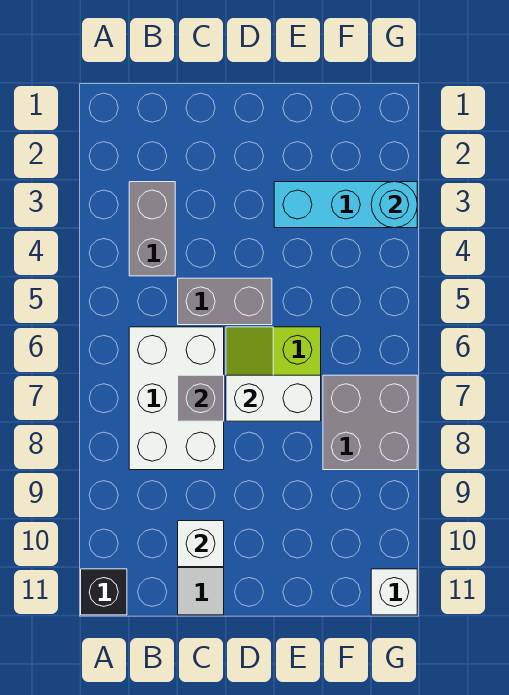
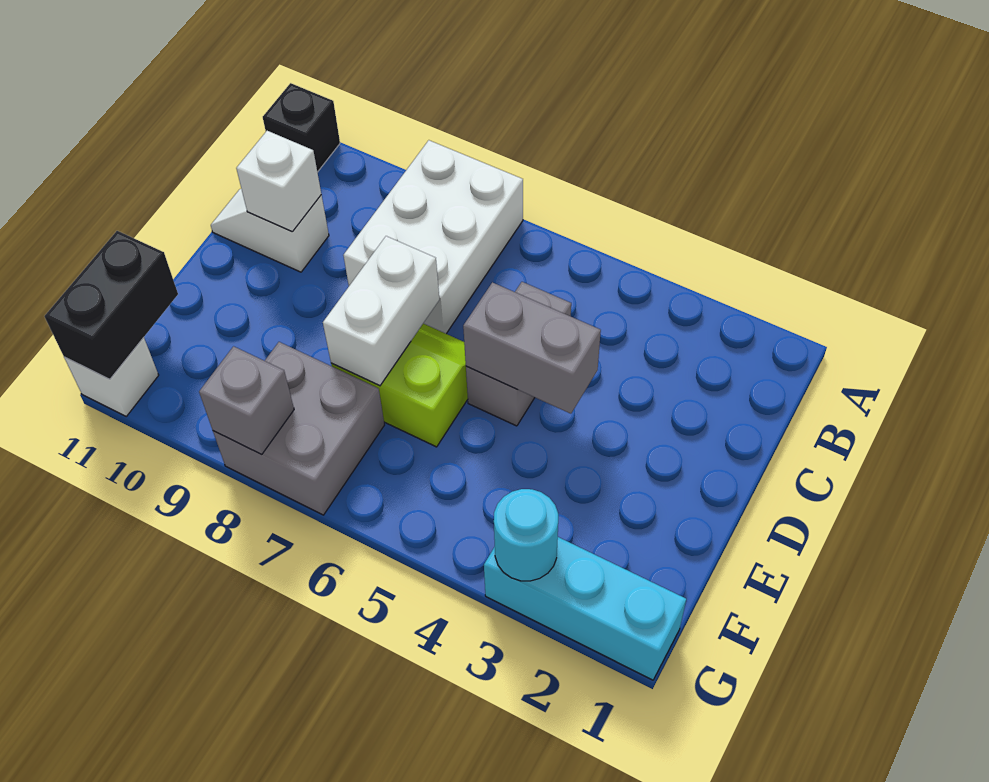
grey brick B3:B4 level 1 -> grey brick D4:D5 level 2
white brick B6:C8 level 1 -> white brick A7:C8 level 1
grey brick C7 level 2 -> grey brick G8 level 2
cyan brick E3:G3 level 1 -> cyan brick G1:G3 level 1
none -> black brick F11:G11 level 2

